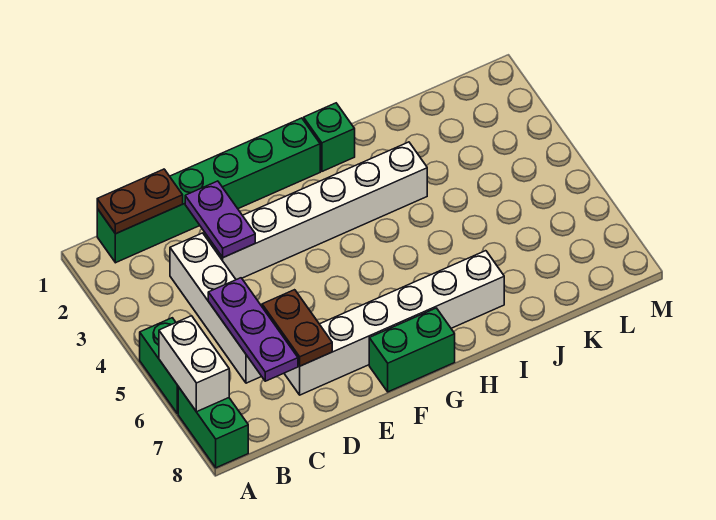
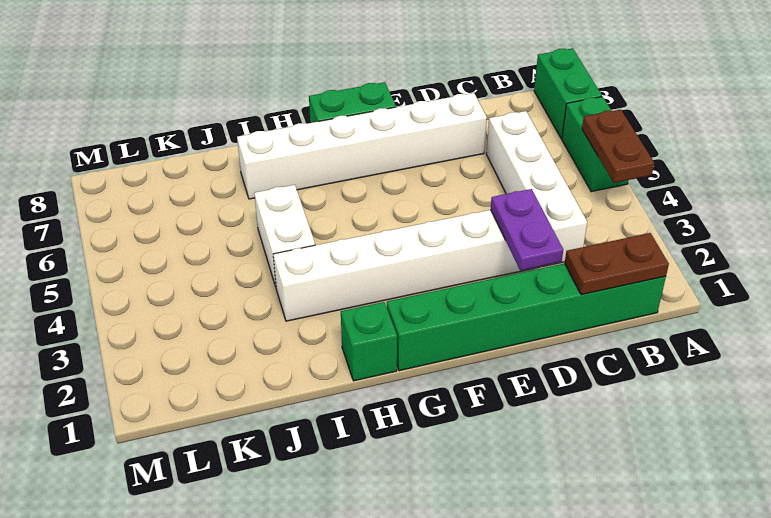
white brick A6:A7 level 2 -> white brick I4:I5 level 1
purple plate C5:C7 level 2 -> none
brown plate D6:D7 level 2 -> brown plate A4:A5 level 2

